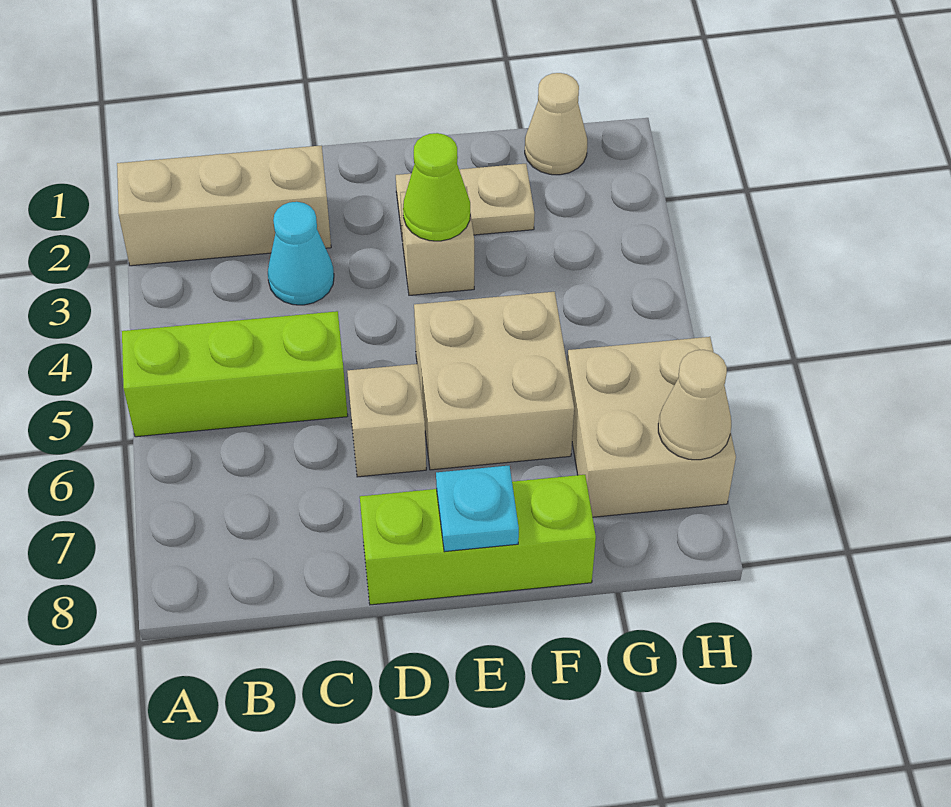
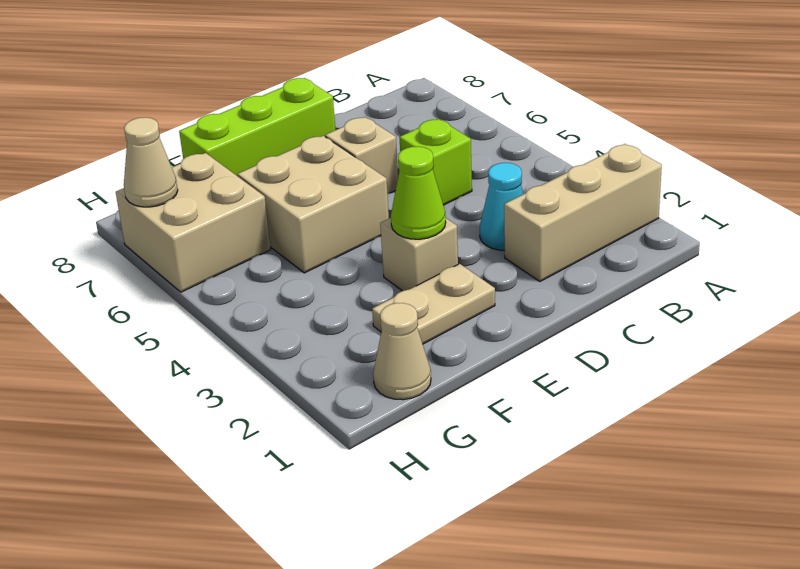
lime brick A5:C5 level 1 -> lime brick C5 level 1
cyan plate E8 level 2 -> none

